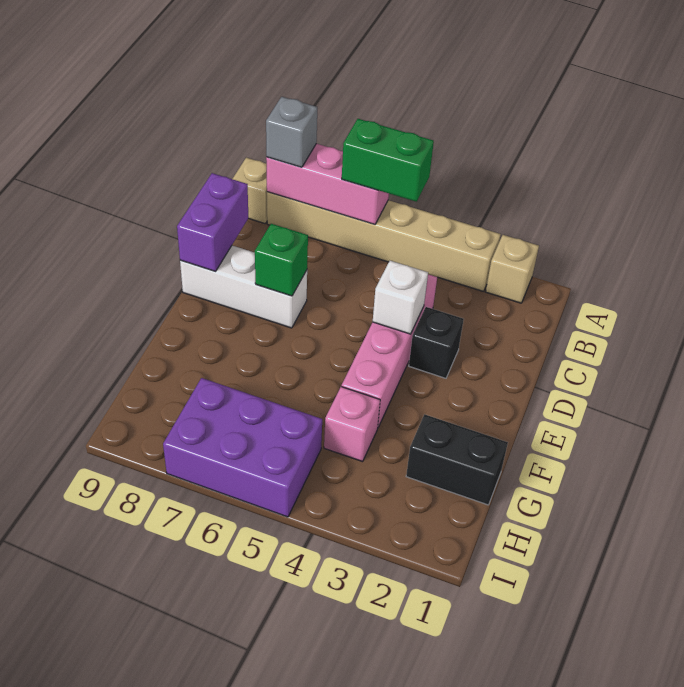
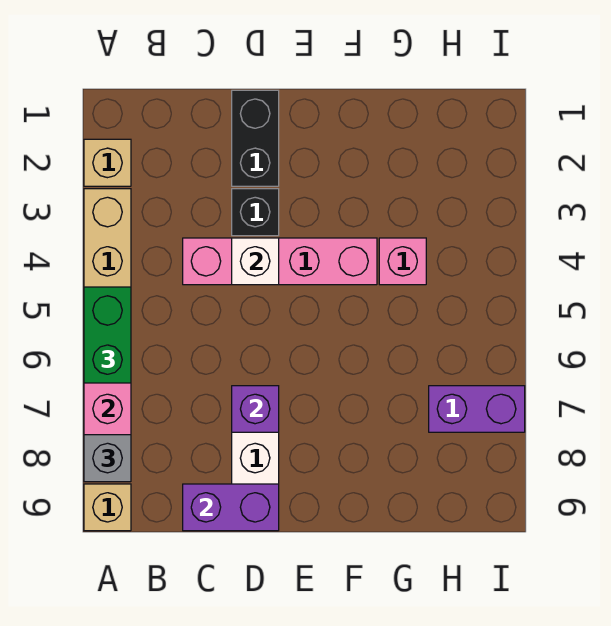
green brick D7 level 2 -> purple brick D7 level 2
black brick G1:G2 level 1 -> black brick D1:D2 level 1
purple brick H5:I7 level 1 -> purple brick H7:I7 level 1

